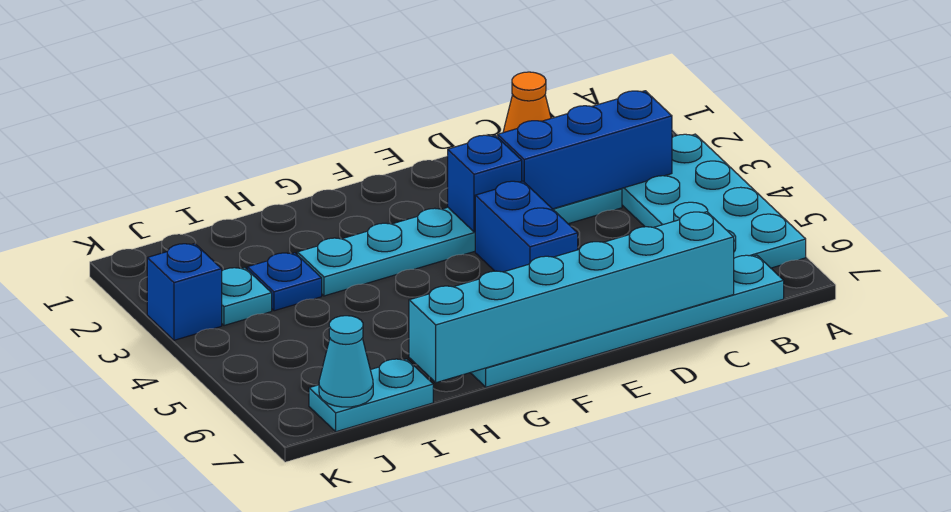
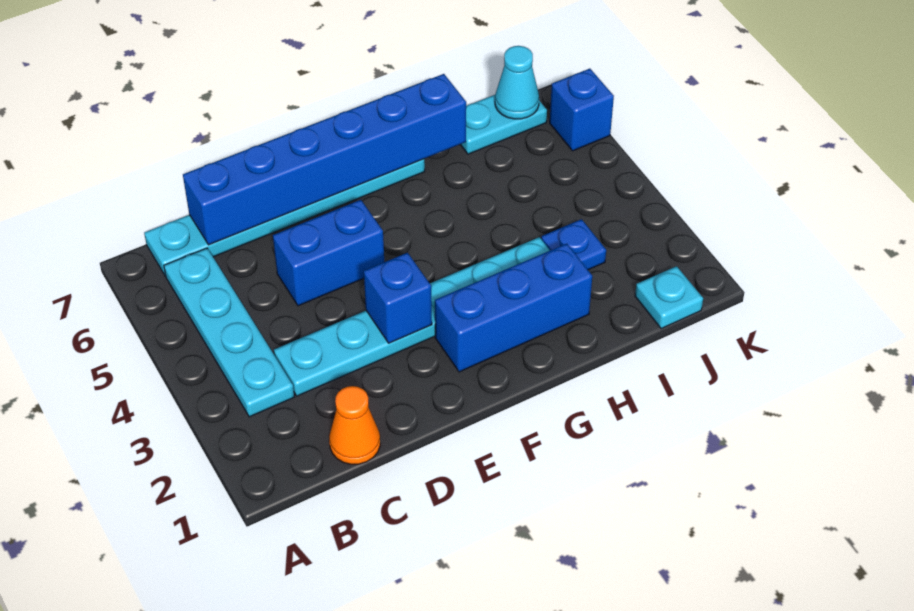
cyan plate A3:B6 level 1 -> cyan plate B3:B6 level 1
blue brick B3:D3 level 2 -> blue brick F2:H2 level 1
cyan brick C7:H7 level 2 -> blue brick C7:H7 level 2
blue brick E4:E5 level 1 -> blue brick D5:E5 level 1
cyan plate J3 level 1 -> cyan plate J1 level 1
blue brick K3 level 1 -> blue brick K6 level 1

